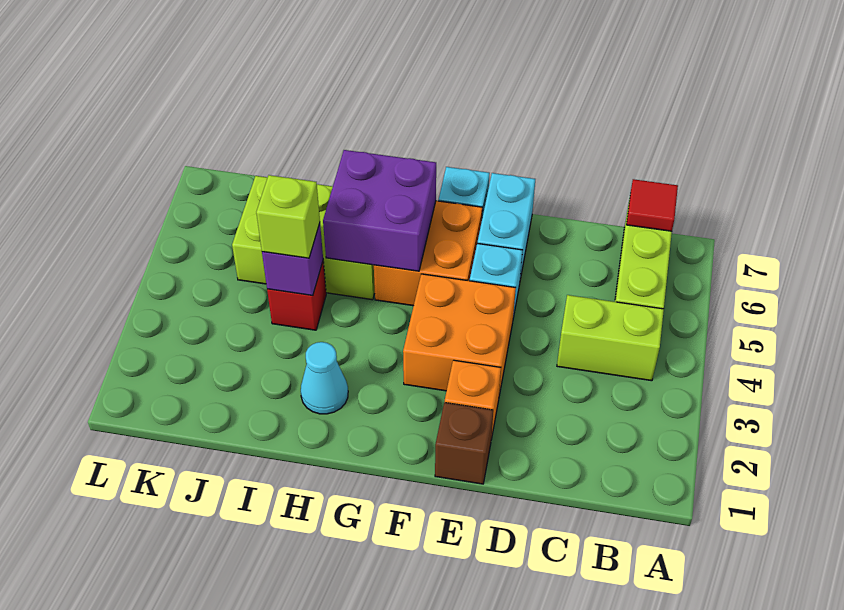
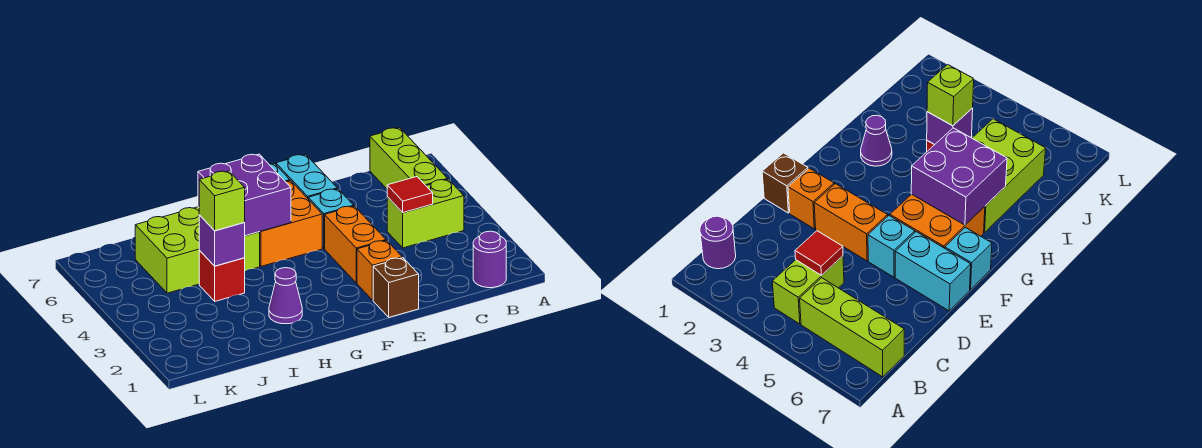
none -> purple round brick B1 level 1
red tile B7 level 2 -> red tile C4 level 2
orange brick E3:F4 level 1 -> orange brick E3:E4 level 1
cyan cone H2 level 1 -> purple cone H2 level 1

